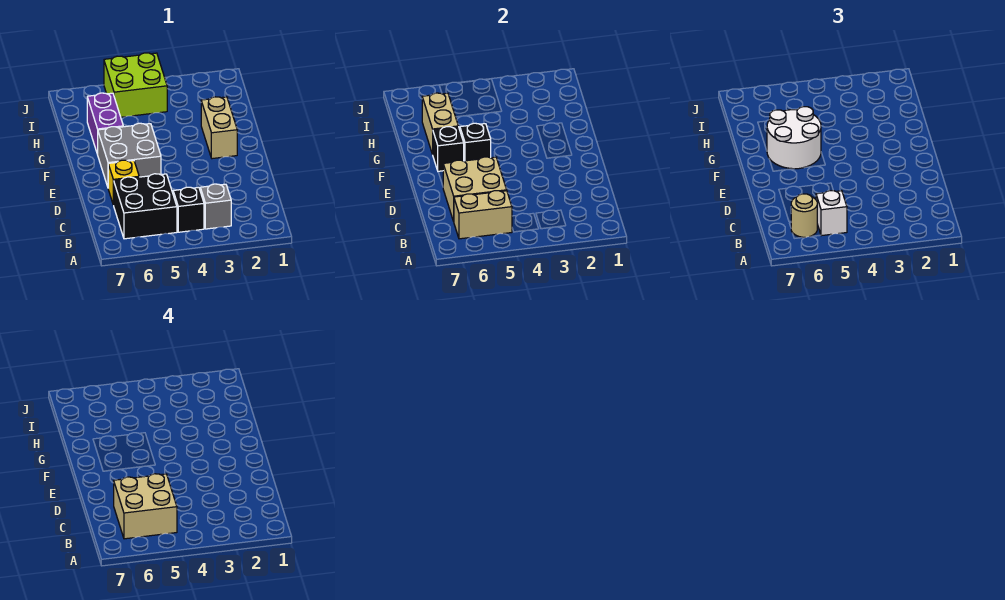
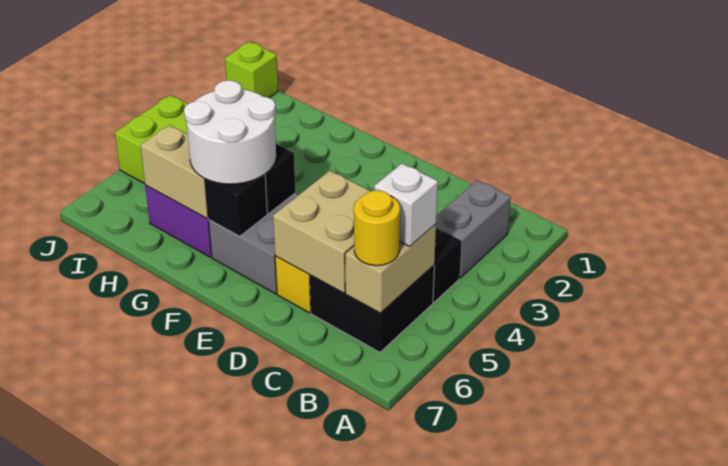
grey brick B3 level 1 -> grey brick B2:B3 level 1
tan brick B5:C6 level 4 -> none
tan round brick B6 level 3 -> yellow round brick B6 level 3
tan brick F2:G2 level 1 -> none
none -> lime brick J1 level 1

